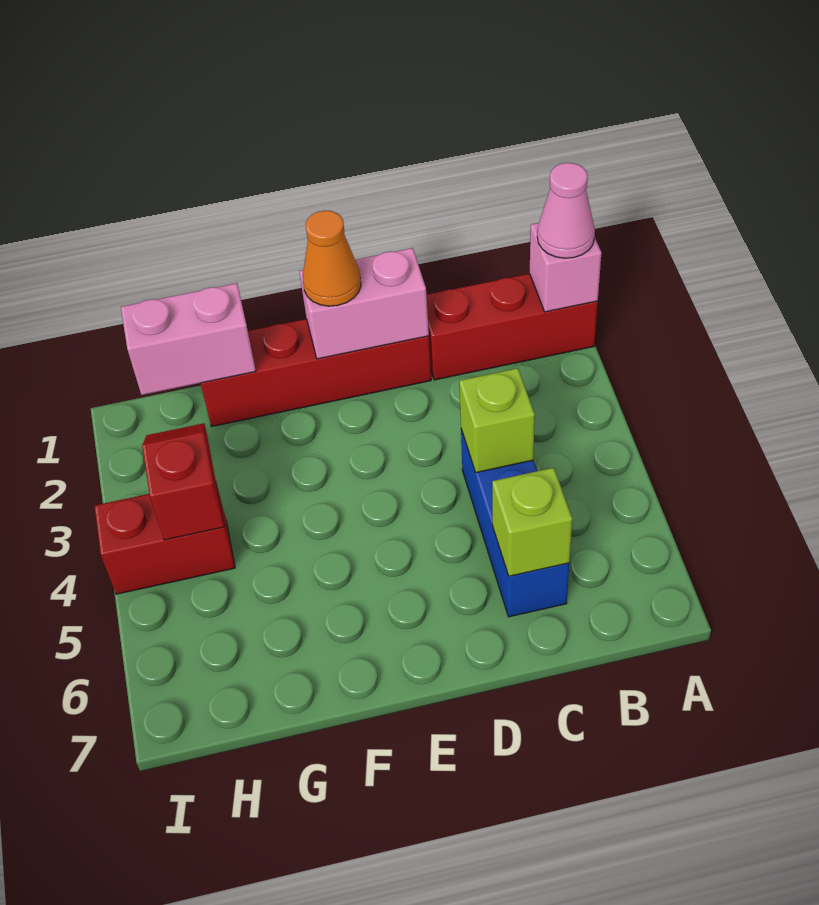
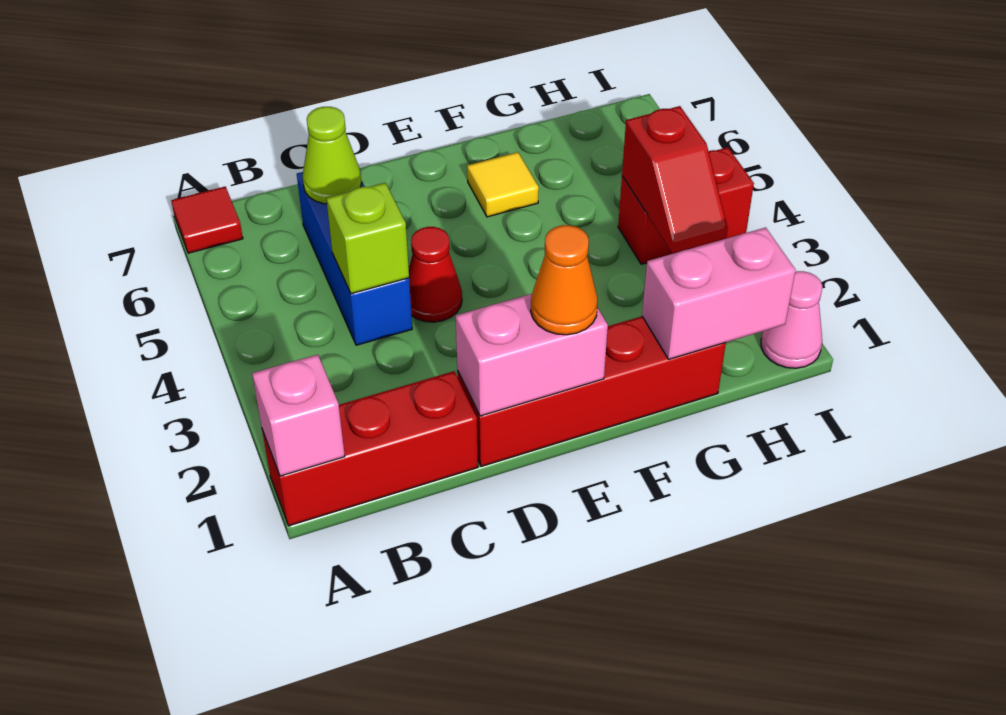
pink cone A1 level 3 -> pink cone I1 level 1
none -> red tile A7 level 1
lime brick C6 level 2 -> lime cone C6 level 2
none -> red cone D4 level 1
none -> yellow tile F6 level 1

